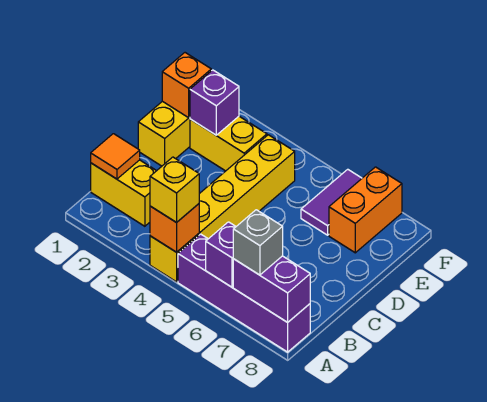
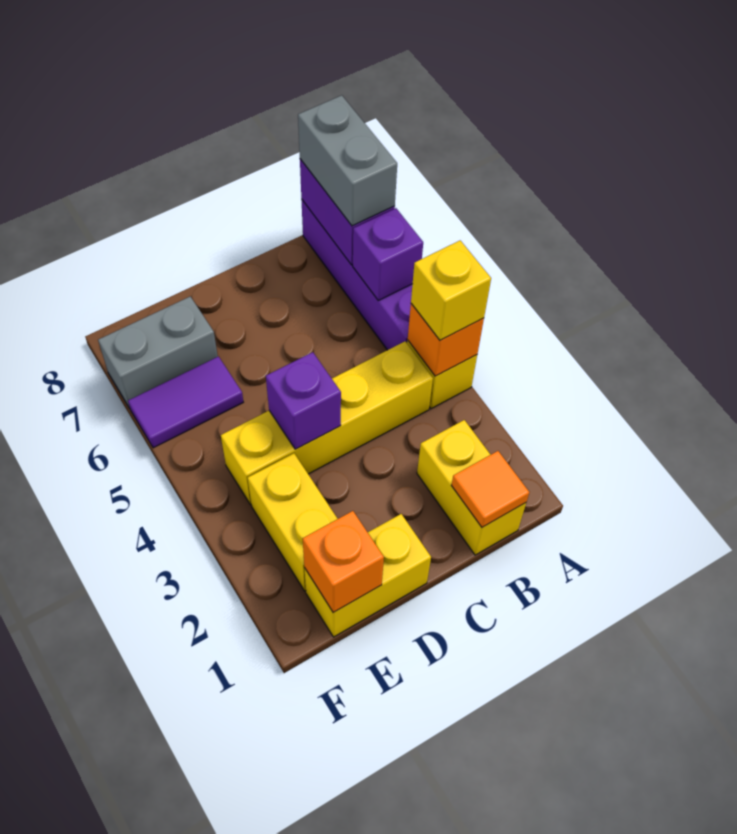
grey brick A7 level 3 -> grey brick A7:A8 level 3
purple brick E2 level 2 -> purple brick D4 level 2
orange brick E7:F7 level 1 -> grey brick E7:F7 level 1

